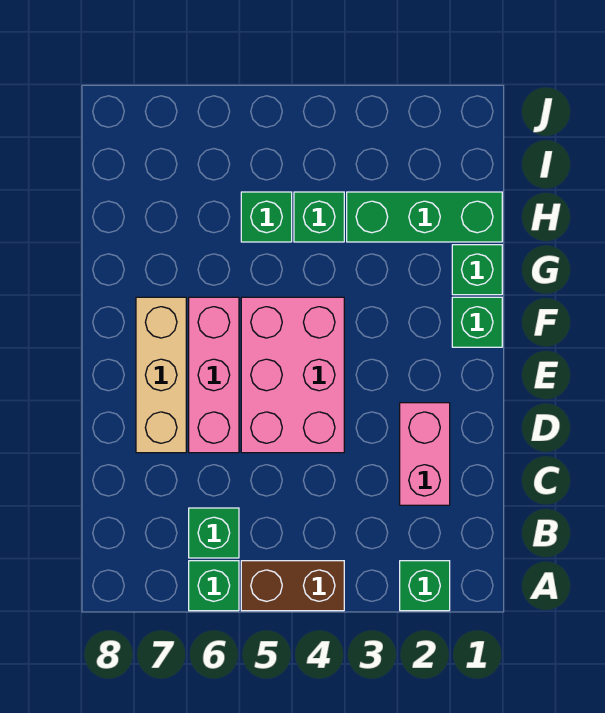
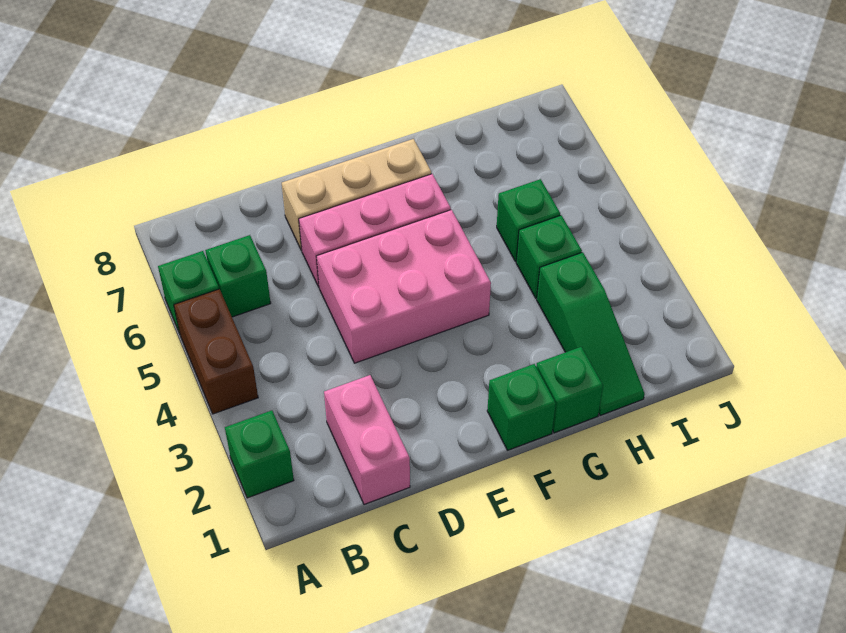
pink brick C2:D2 level 1 -> pink brick C1:C2 level 1
green brick H1:H3 level 1 -> green slope H1:H3 level 1 top 3

